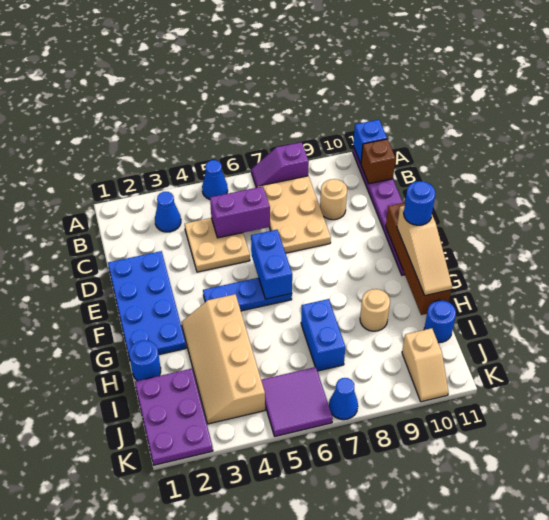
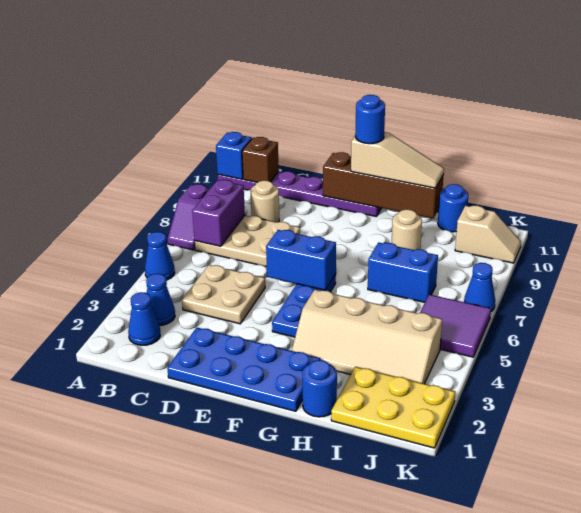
none -> blue cone B2 level 1
purple brick C5:C6 level 2 -> purple brick B7:B8 level 2
purple plate I1:K2 level 1 -> yellow plate I1:K2 level 1

